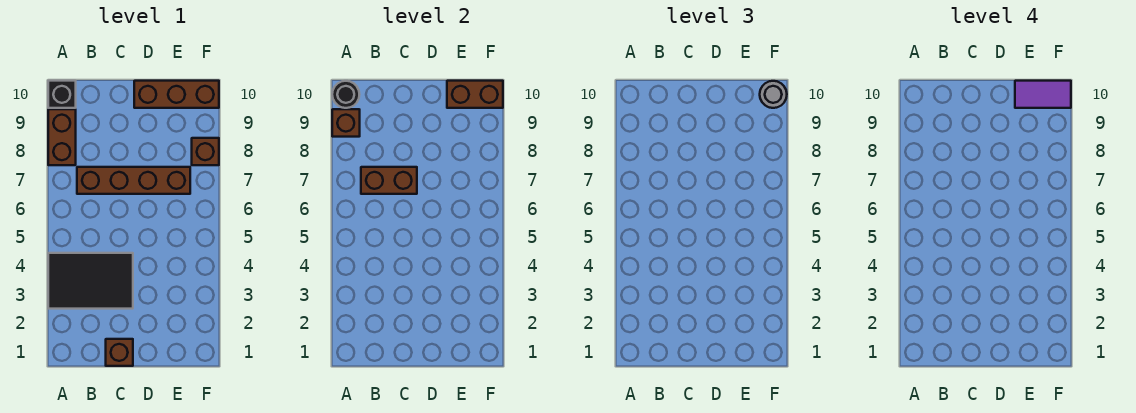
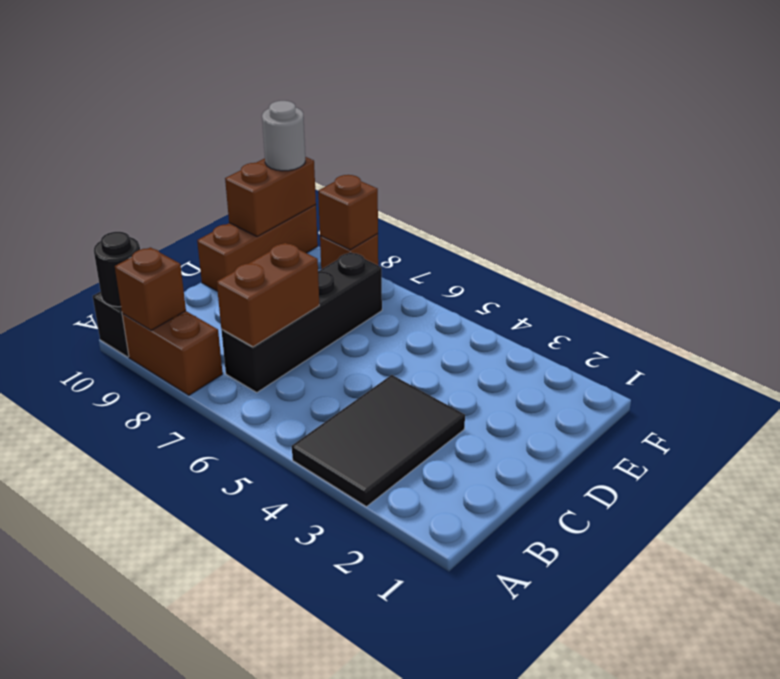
brown brick B7:E7 level 1 -> black brick B7:E7 level 1
brown brick C1 level 1 -> brown brick F8 level 2
purple tile E10:F10 level 4 -> none

